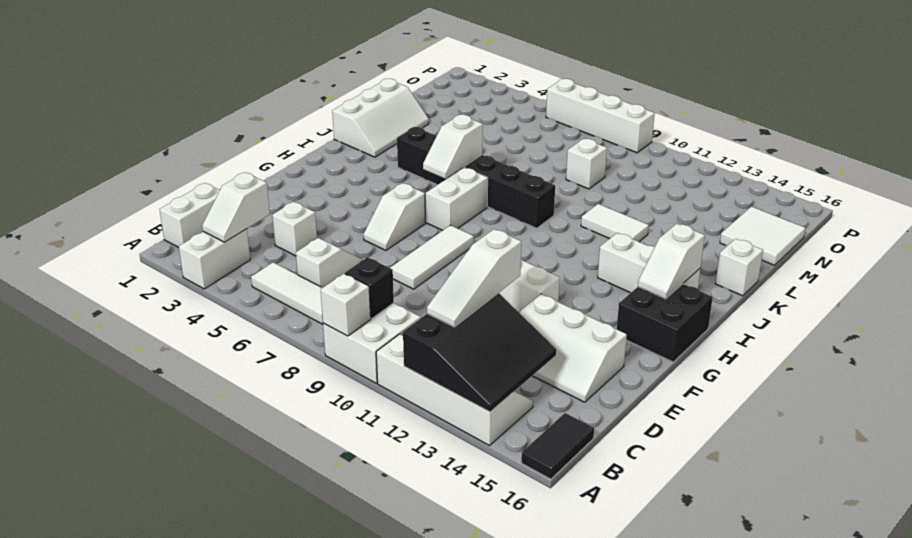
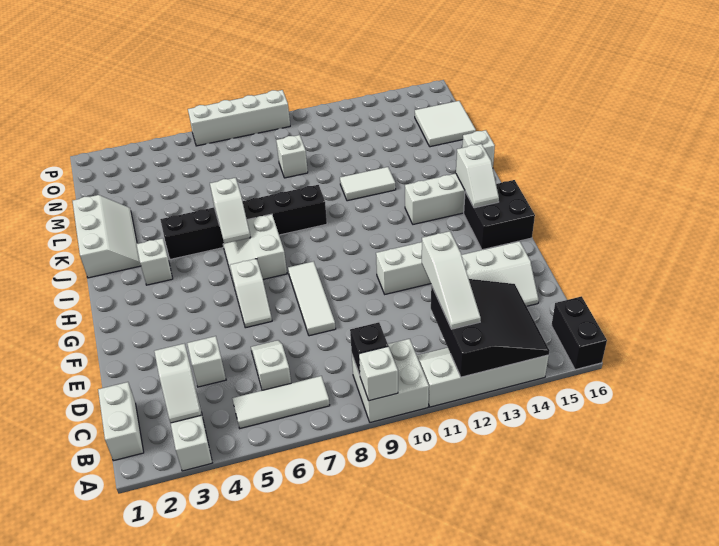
black tile A16:B16 level 1 -> black brick A16:B16 level 1
none -> white brick I3 level 1

